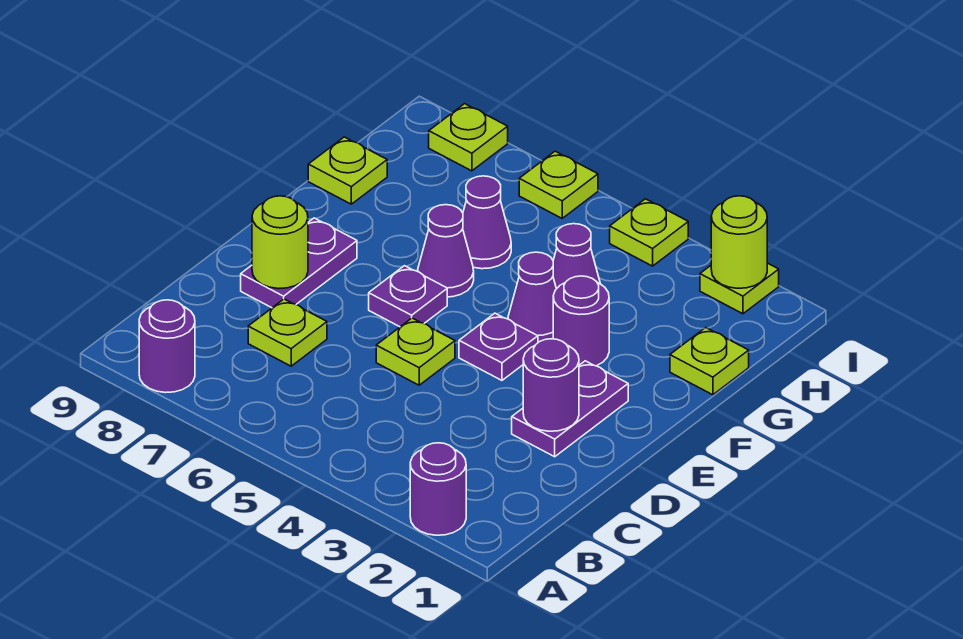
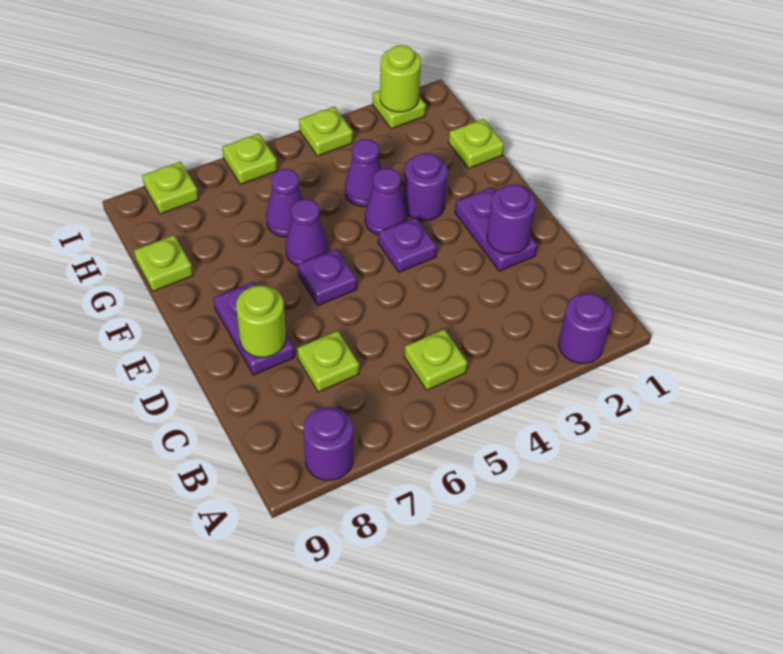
lime plate D5 level 1 -> lime plate B5 level 1

